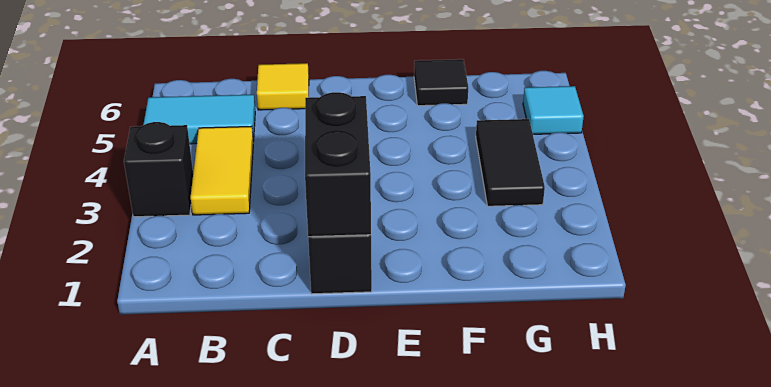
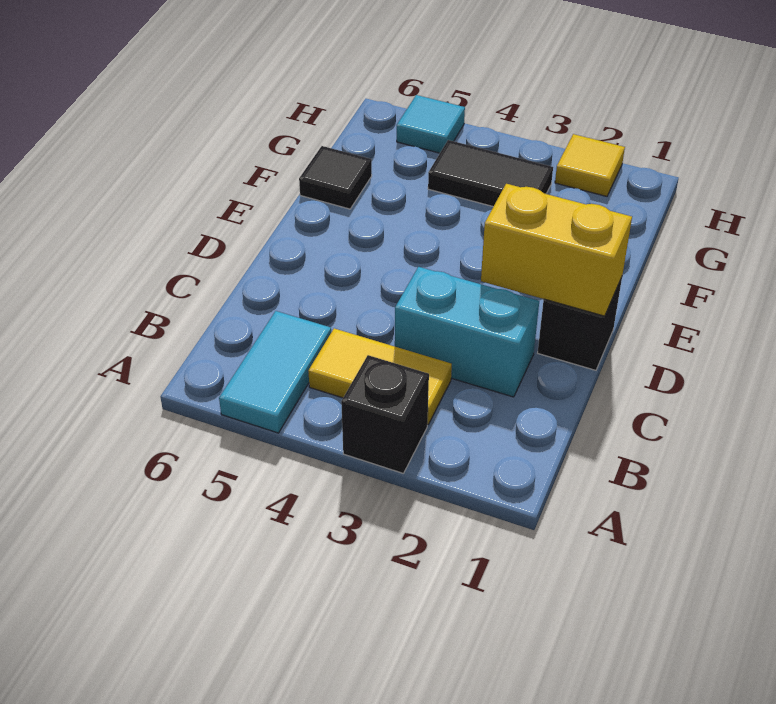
none -> cyan brick C2:C3 level 1
yellow tile C6 level 1 -> yellow tile H2 level 1
black brick D1:D2 level 2 -> yellow brick D1:D2 level 2

